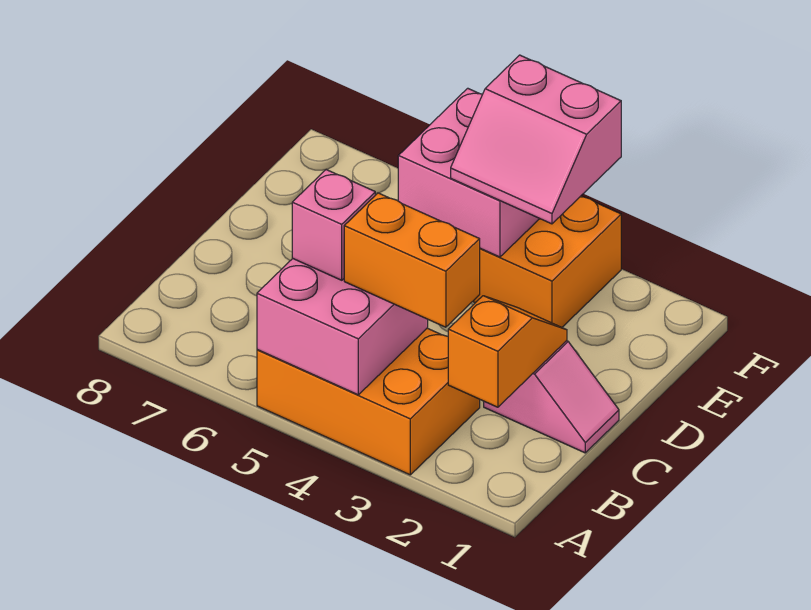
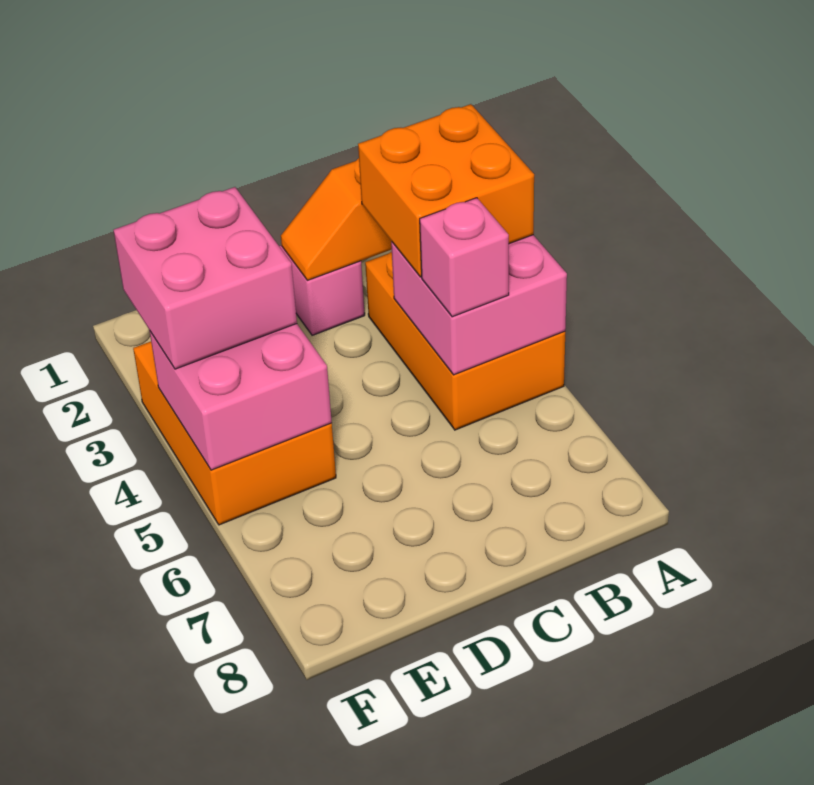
orange brick B3:B4 level 3 -> orange brick A3:B4 level 3
pink slope E3:F4 level 3 top F -> pink brick E3:F4 level 3

